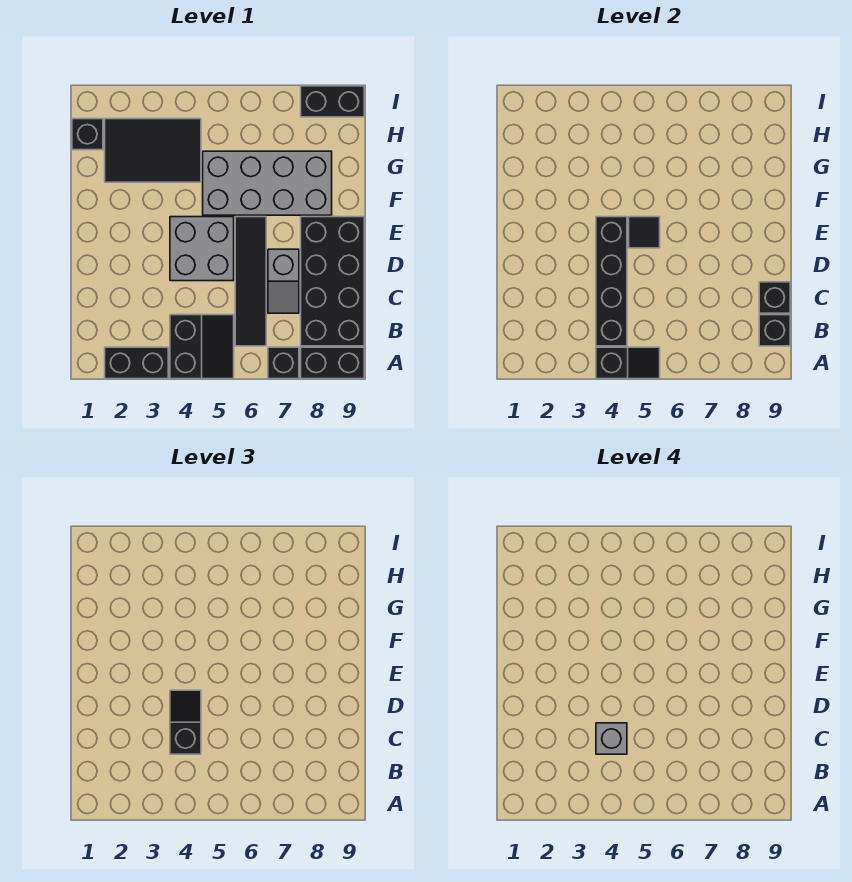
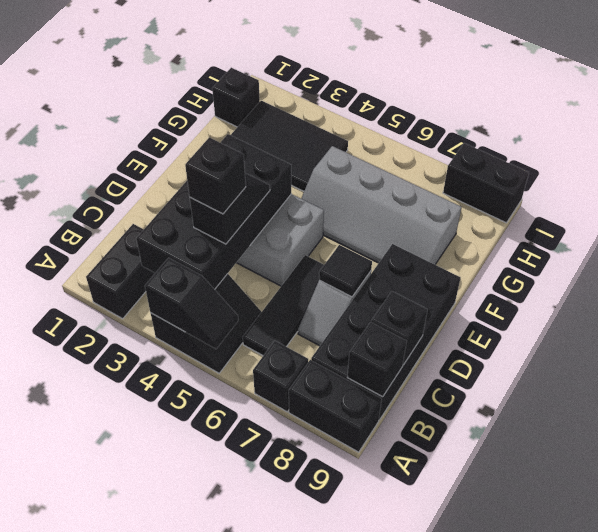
black brick A2:A3 level 1 -> black brick A2:B2 level 1
black brick B4:E4 level 2 -> black brick B3:E4 level 2
black tile B6:E6 level 1 -> black tile B6:D6 level 1
grey brick C4 level 4 -> black brick C4 level 4
black tile E5 level 2 -> black tile D7 level 2
grey brick F5:G8 level 1 -> grey slope F5:G8 level 1 top G

